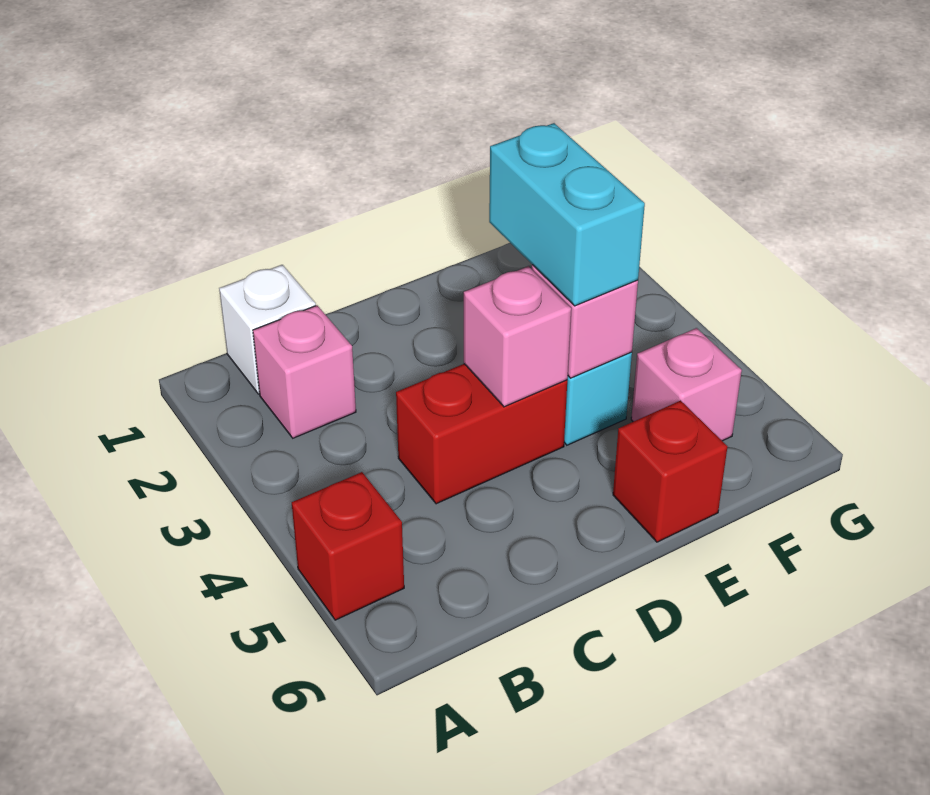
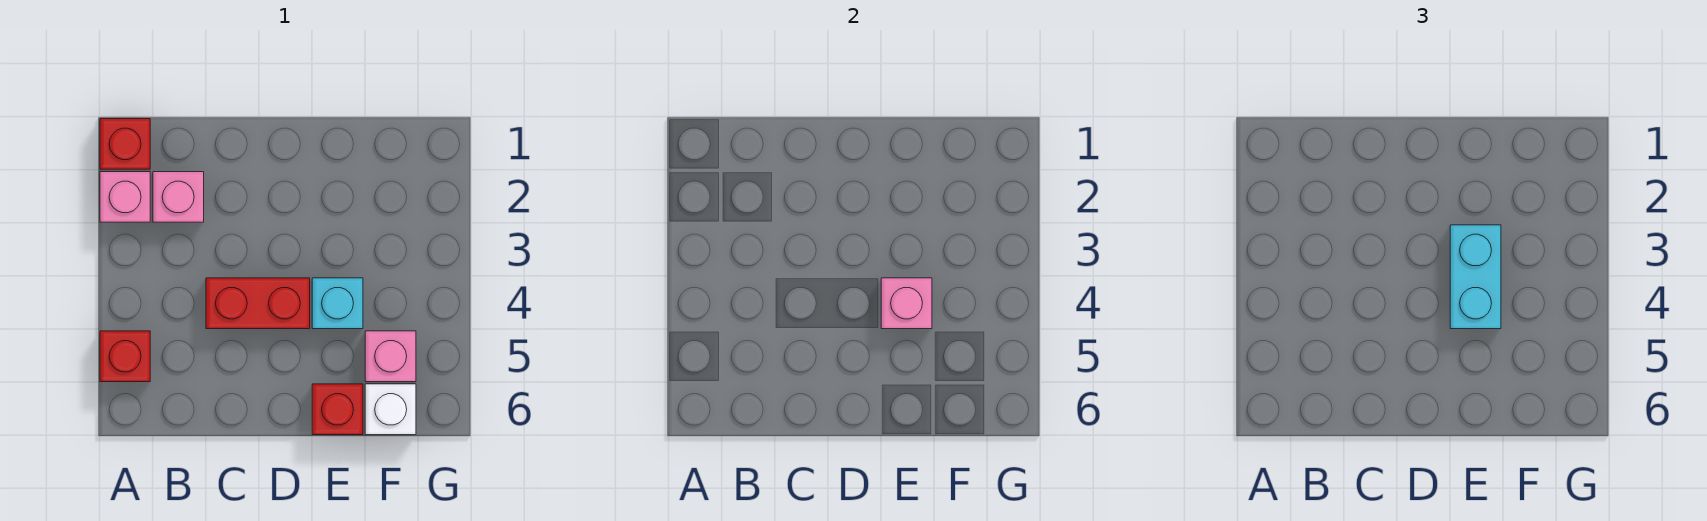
none -> red brick A1 level 1
white brick B1 level 1 -> white brick F6 level 1
pink brick D4 level 2 -> pink brick A2 level 1

